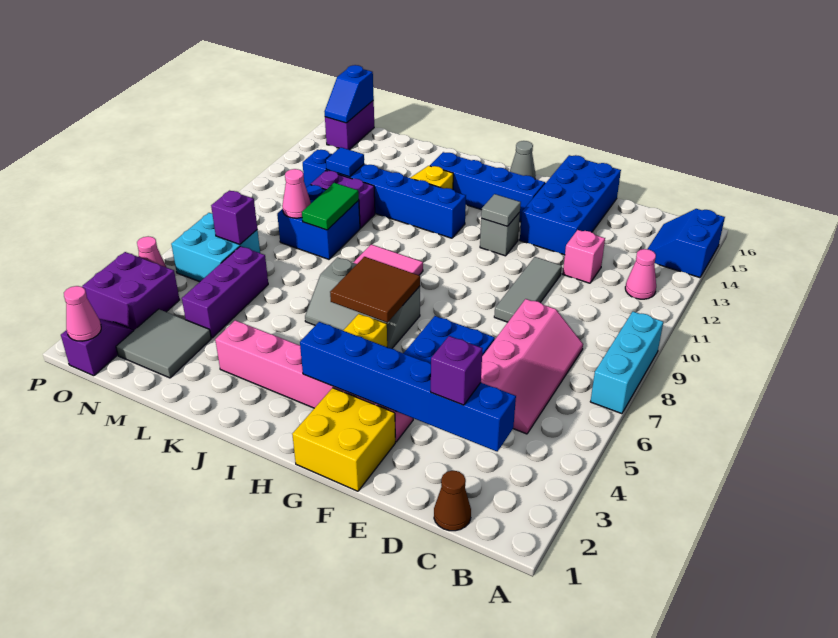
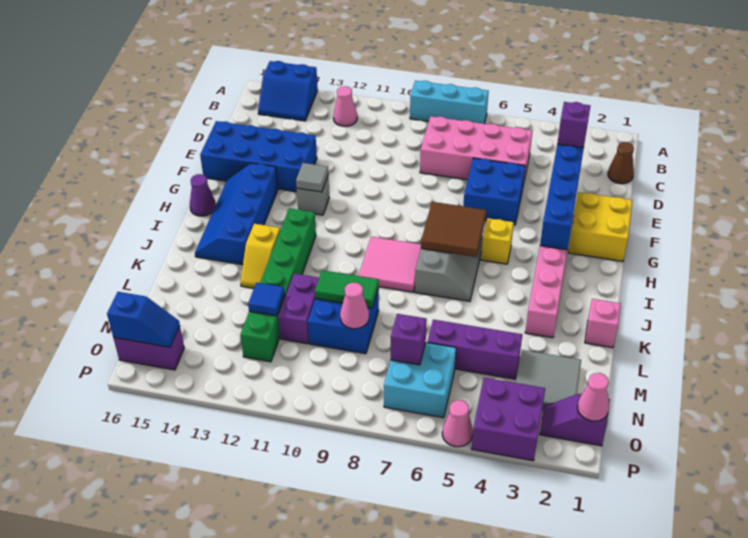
pink slope C5:D8 level 1 top D -> pink brick C5:D8 level 1
pink brick D12 level 1 -> pink brick K1 level 1
grey tile E9:E11 level 1 -> none
grey cone H16 level 1 -> purple cone H16 level 1
blue brick I12:N12 level 1 -> green brick I12:N12 level 1

